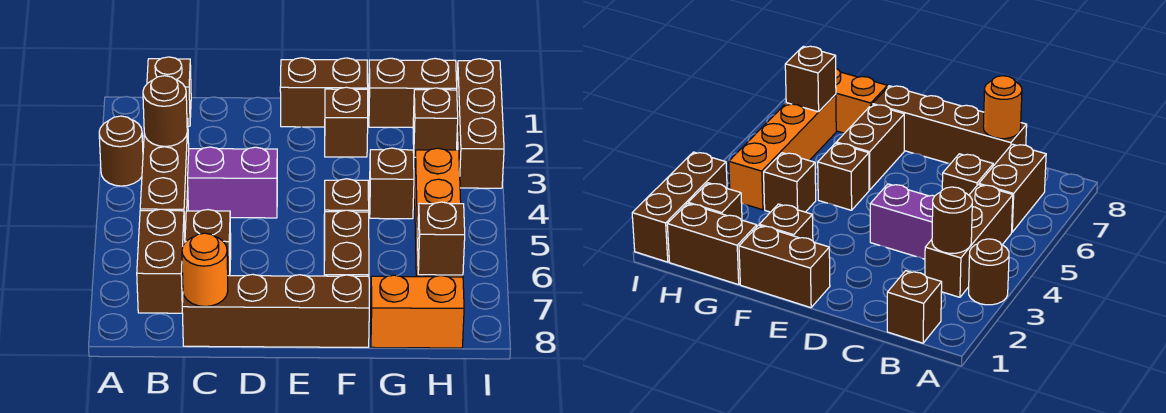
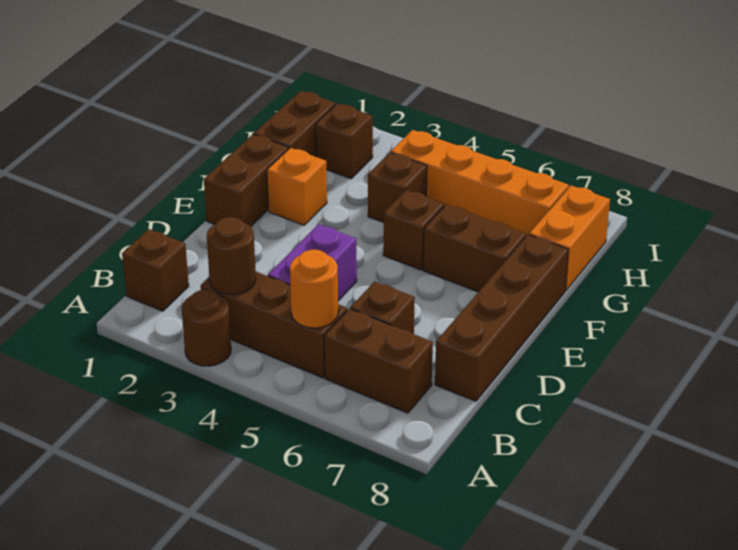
orange round brick C8 level 2 -> orange round brick B5 level 2
brown brick F2 level 1 -> orange brick F2 level 1
brown brick H7 level 2 -> none
brown brick I1:I3 level 1 -> none

